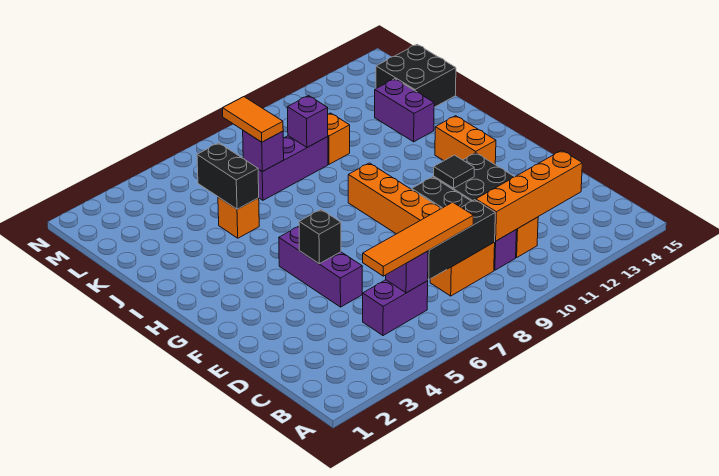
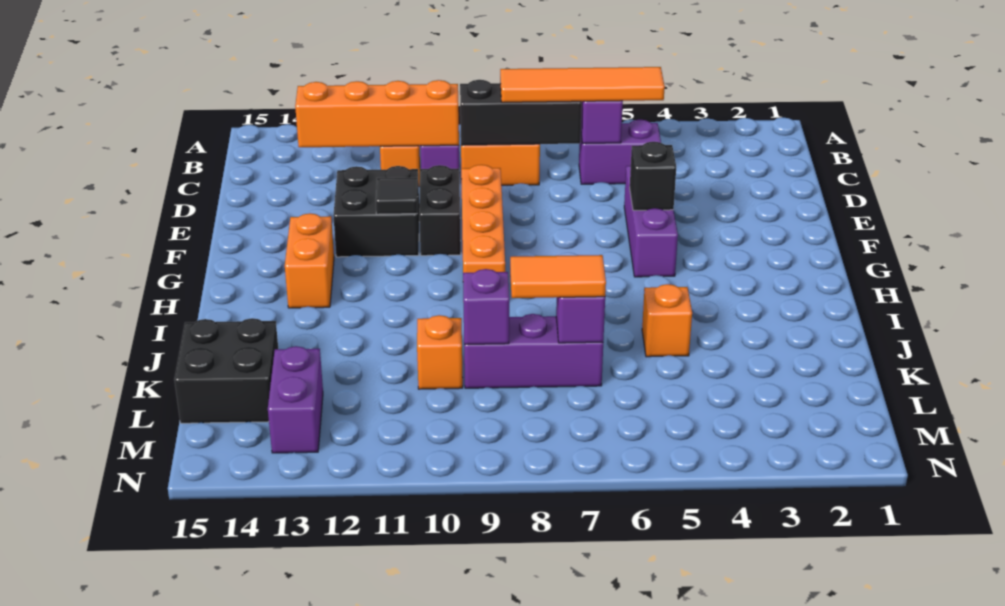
black brick J5:K5 level 2 -> none
purple brick J13:K13 level 1 -> purple brick L13:M13 level 1
orange tile K7:L7 level 3 -> orange tile K7:K8 level 3

